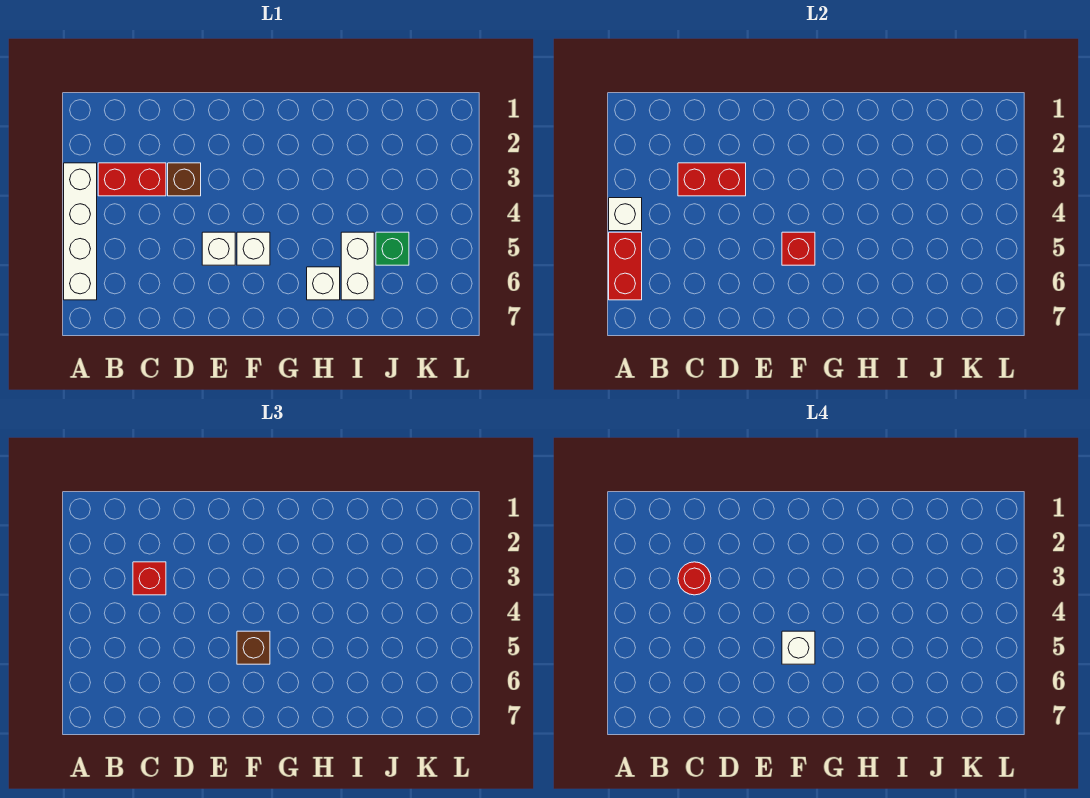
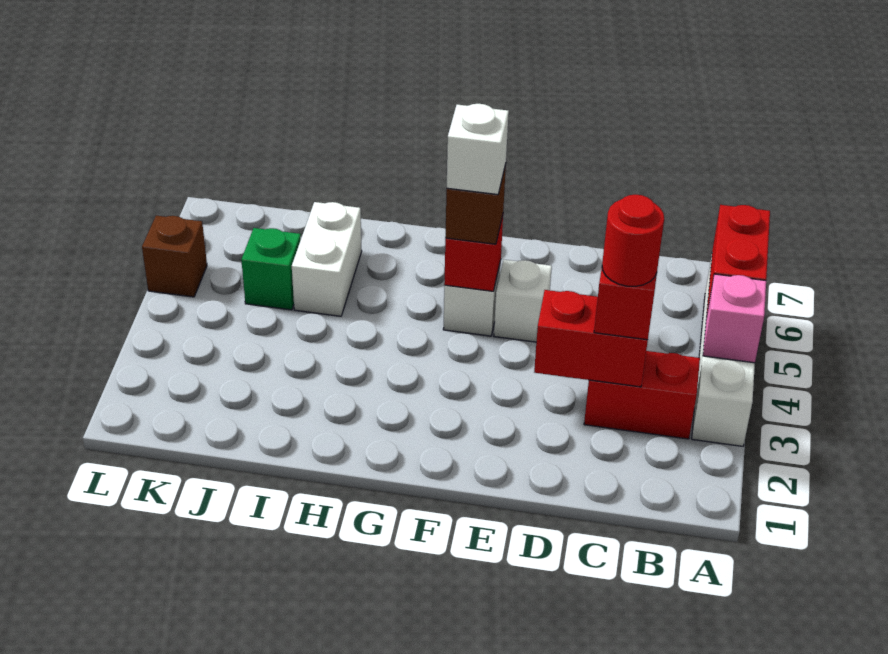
white brick A4 level 2 -> pink brick A4 level 2
brown brick D3 level 1 -> brown brick L5 level 1
white brick H6 level 1 -> none

